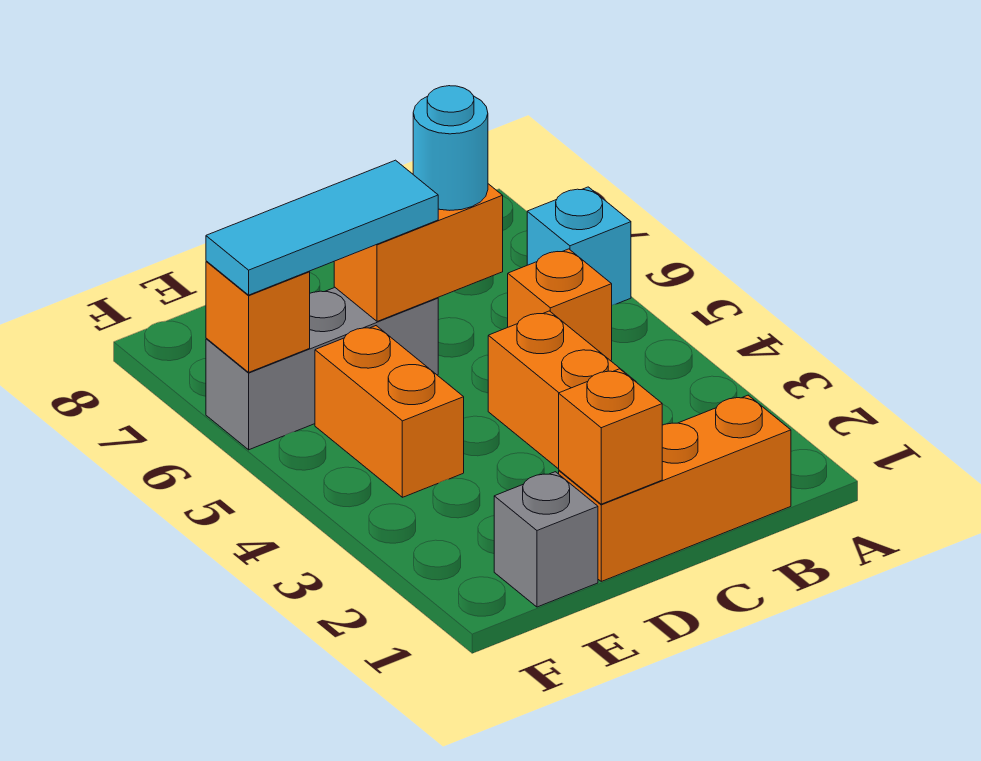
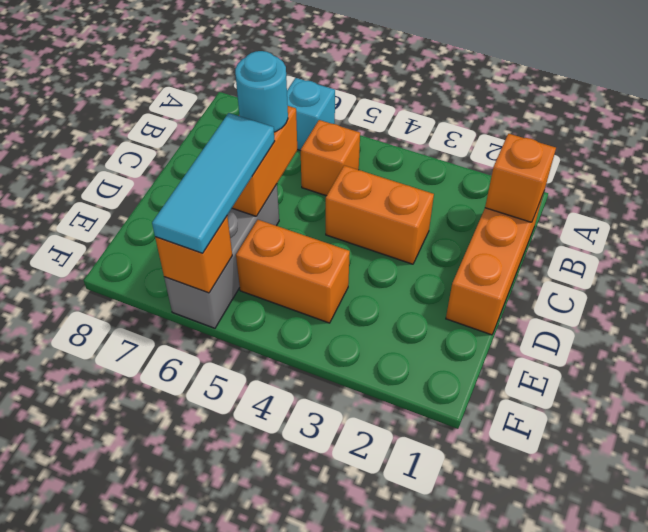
orange brick D1 level 2 -> orange brick B1 level 2
grey brick E1 level 1 -> none

